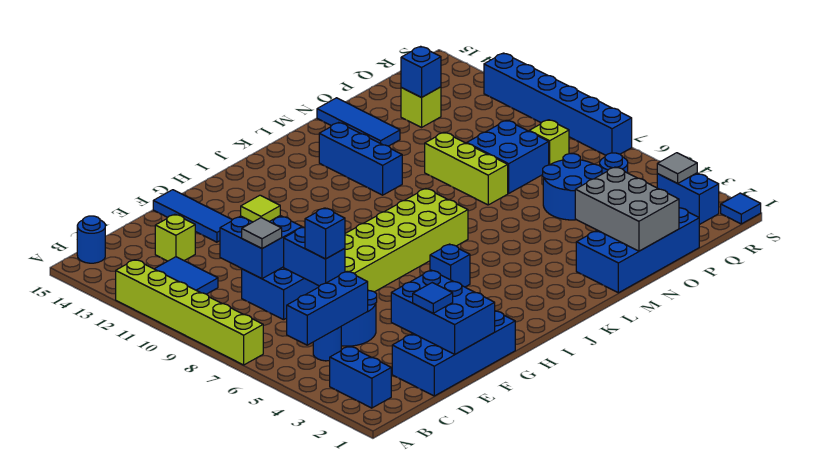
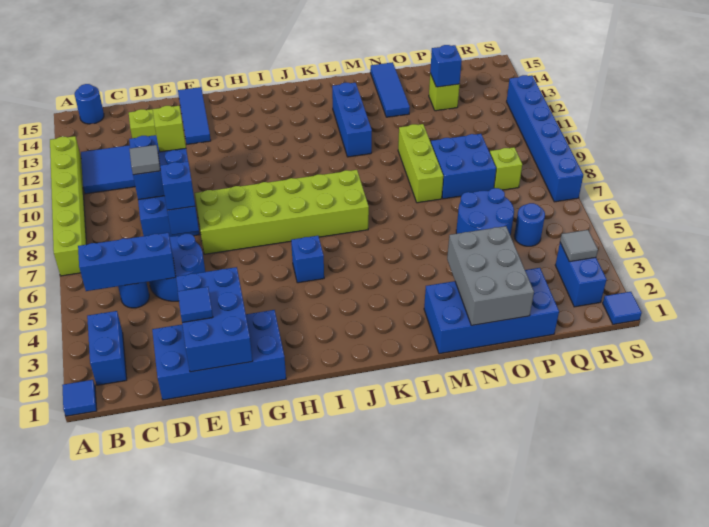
none -> blue tile A1 level 1
lime tile E10 level 3 -> lime brick E10 level 3

